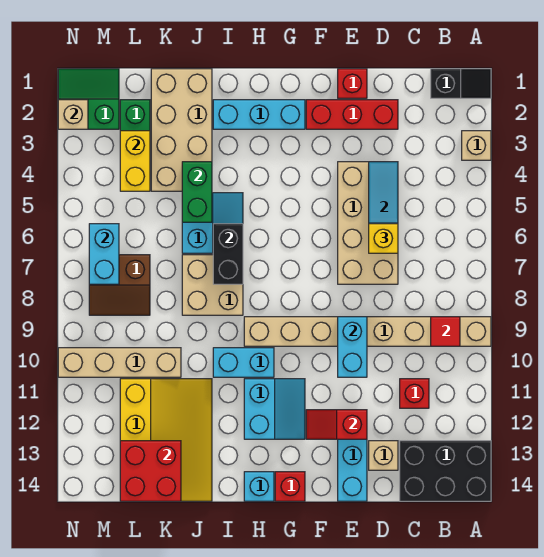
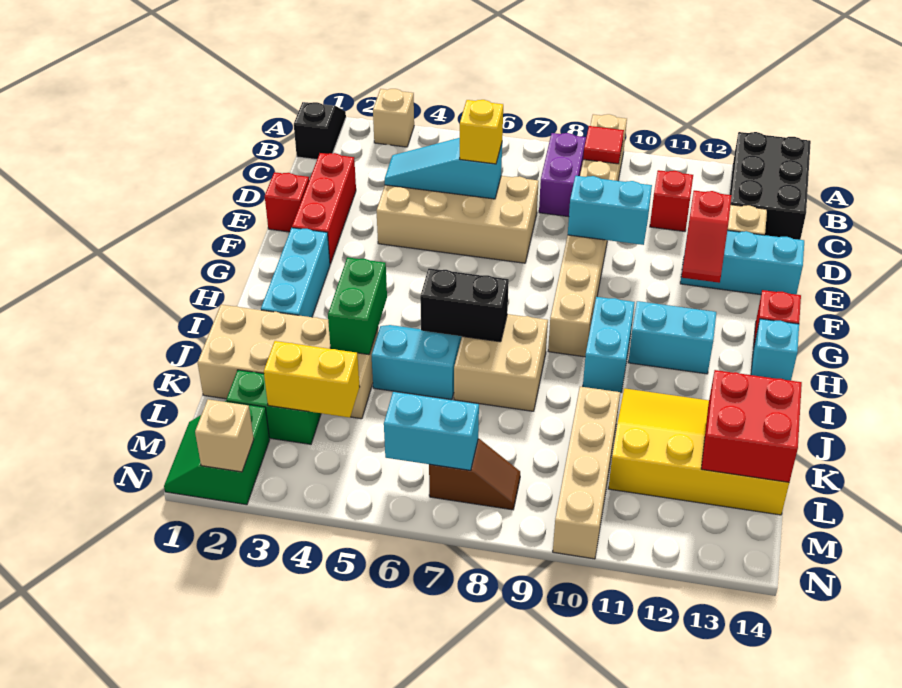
none -> purple brick B8:C8 level 1
green brick J4:J5 level 2 -> green brick I4:J4 level 2
brown slope L7:M8 level 1 top 7 -> brown slope M7:M8 level 1 top 7

